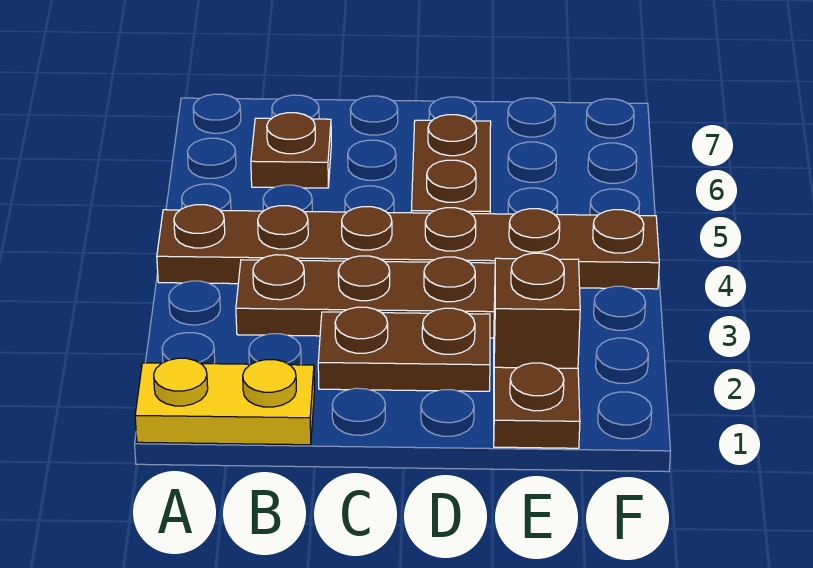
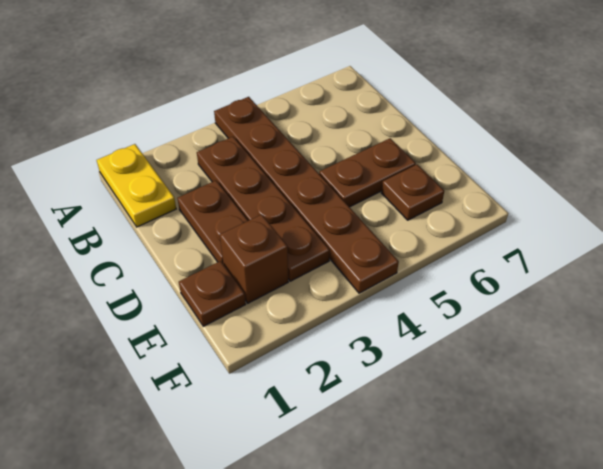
brown plate B6 level 1 -> brown plate E6 level 1

